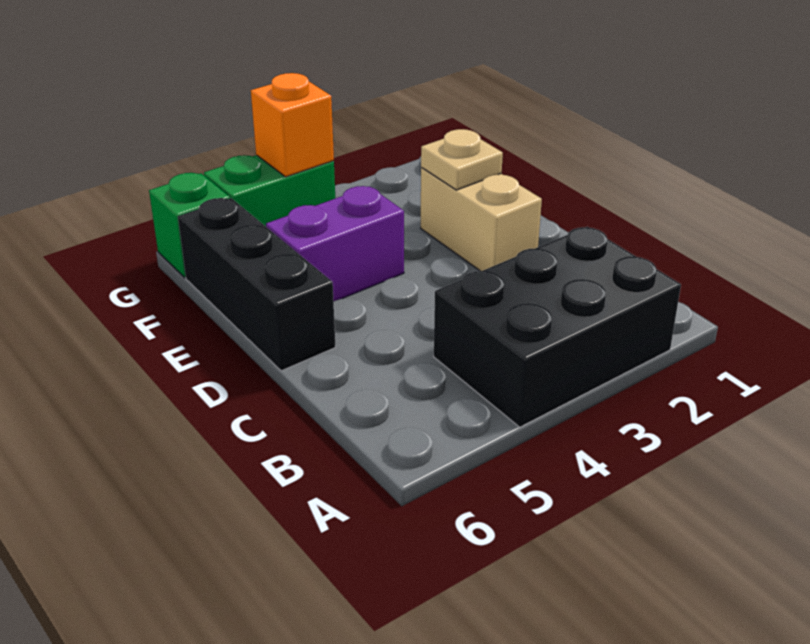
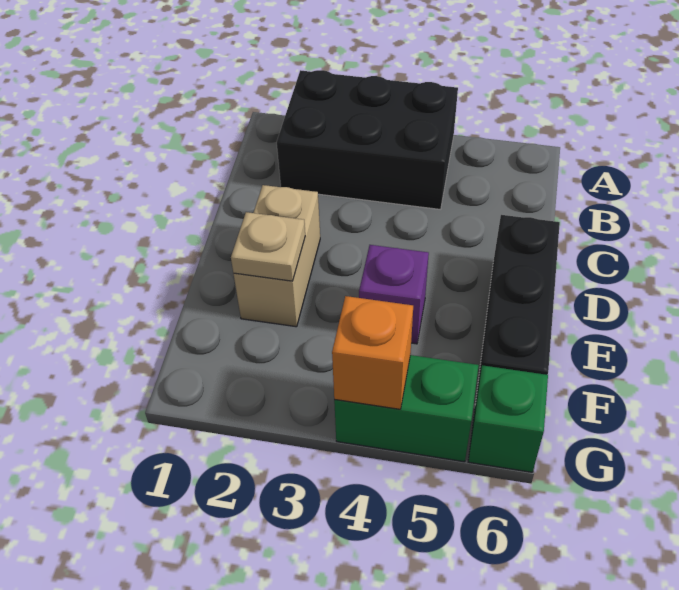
purple brick E4:E5 level 1 -> purple brick E4 level 1

